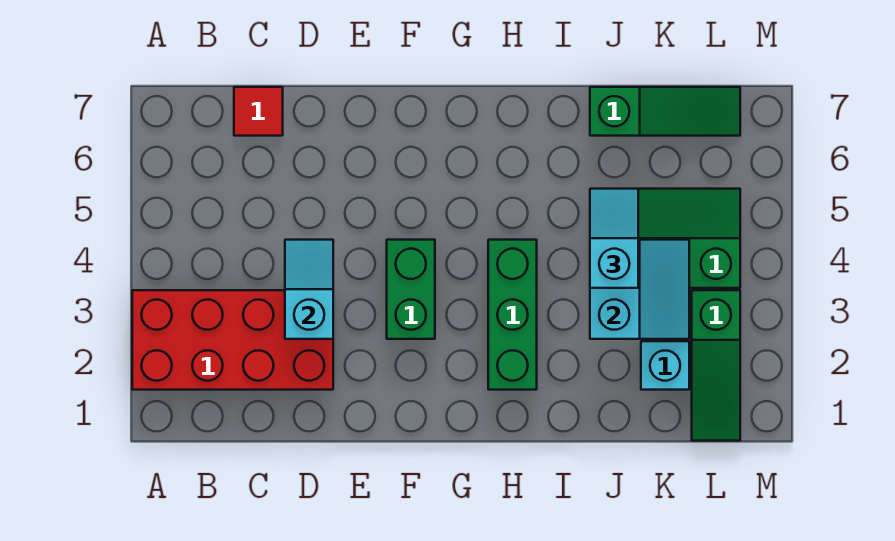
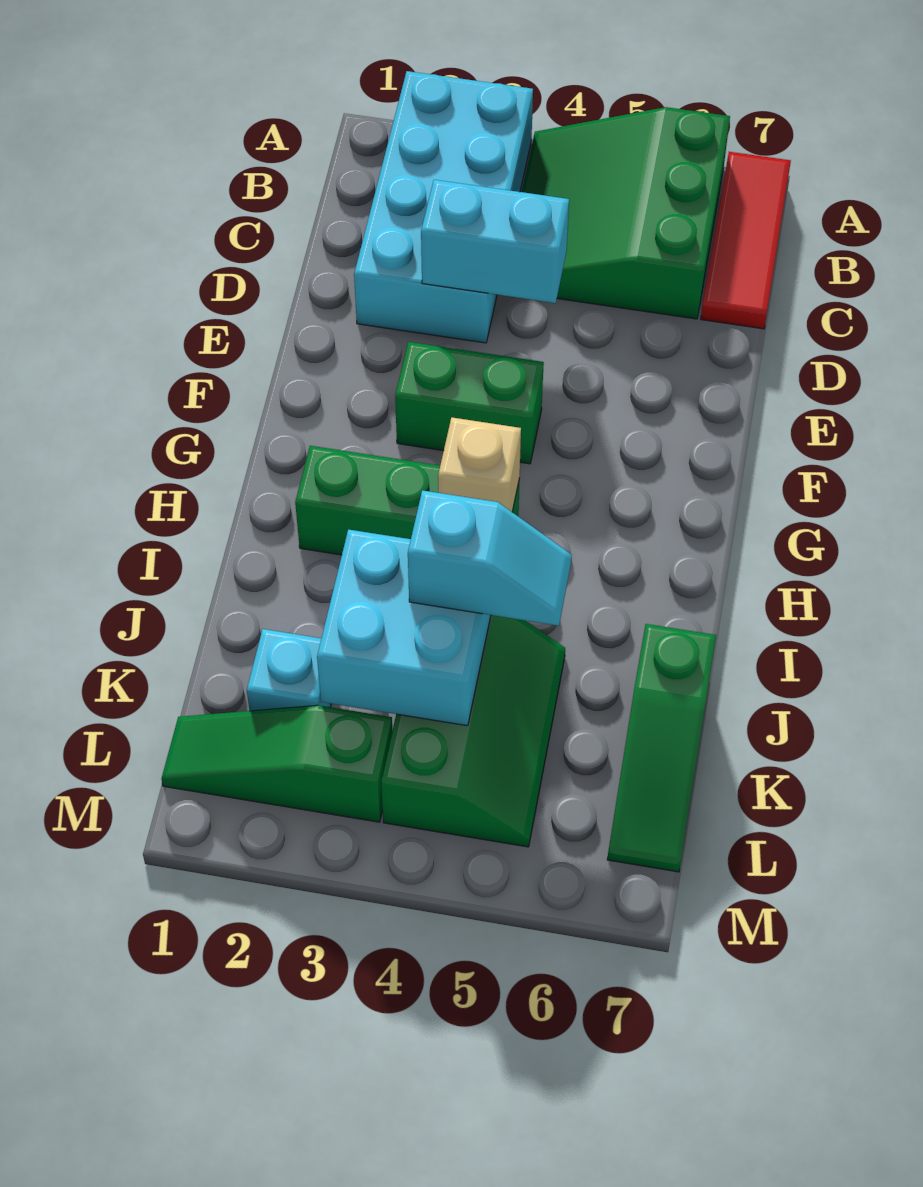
red brick A2:D3 level 1 -> cyan brick A2:D3 level 1
none -> green slope A4:C6 level 1 top 6
red tile C7 level 1 -> red tile A7:C7 level 1
cyan slope D3:D4 level 2 top 3 -> cyan brick D3:D4 level 2
none -> tan brick H4 level 2
cyan slope J3:K4 level 2 top J -> cyan brick J3:K4 level 2

